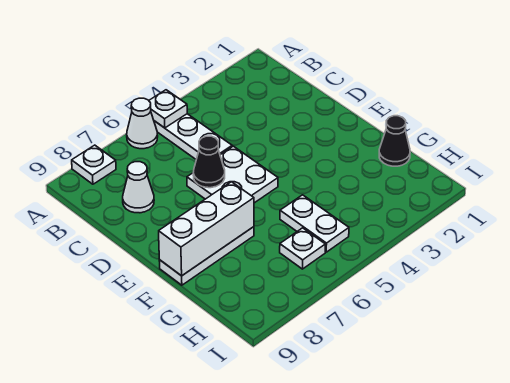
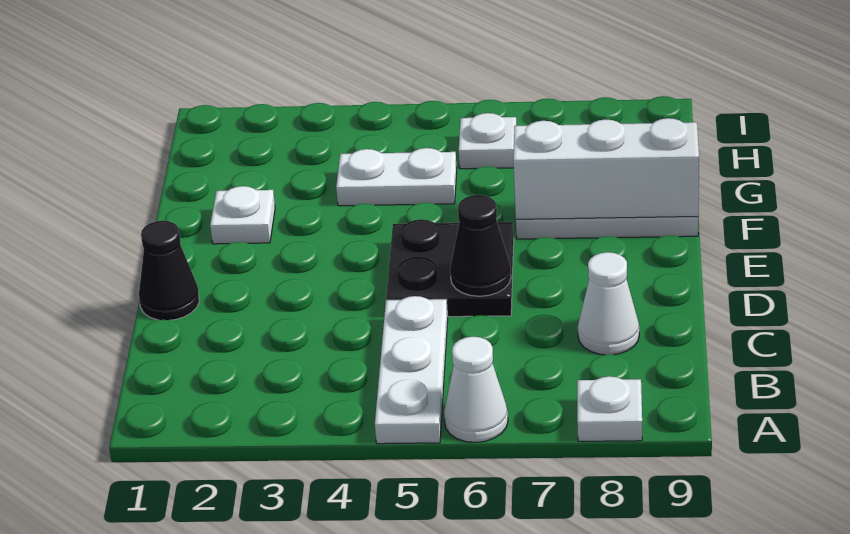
white plate A5 level 2 -> white plate F2 level 1
white plate D5:E6 level 1 -> black plate D5:E6 level 1
black cone G1 level 1 -> black cone D1 level 1
white plate G5:H5 level 1 -> white plate G4:G5 level 1

